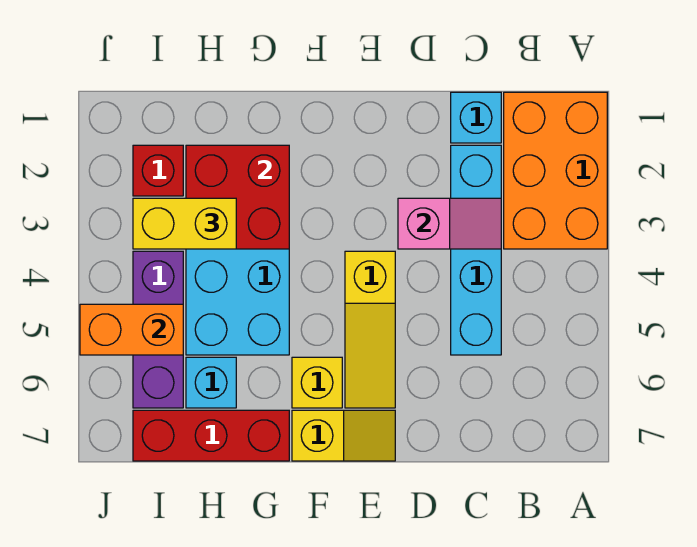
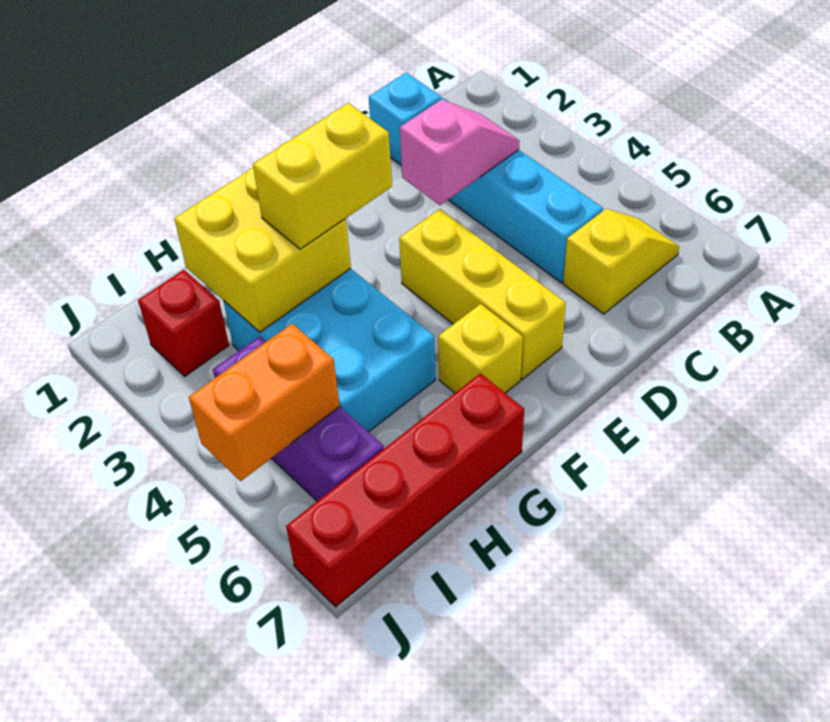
orange brick A1:B3 level 1 -> none
yellow slope E4:E6 level 1 top 4 -> yellow brick E4:E6 level 1
yellow slope E7:F7 level 1 top F -> yellow slope B6:C6 level 1 top C
red brick G2:H3 level 2 -> yellow brick G2:H3 level 2
red brick G7:I7 level 1 -> red brick G7:J7 level 1
yellow brick H3:I3 level 3 -> yellow brick F3:G3 level 3
cyan brick H6 level 1 -> none

